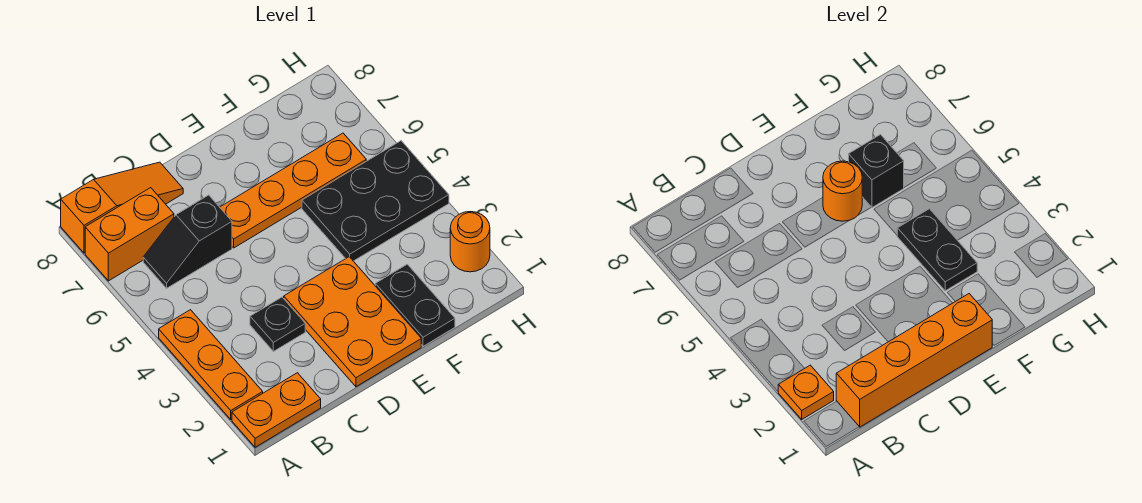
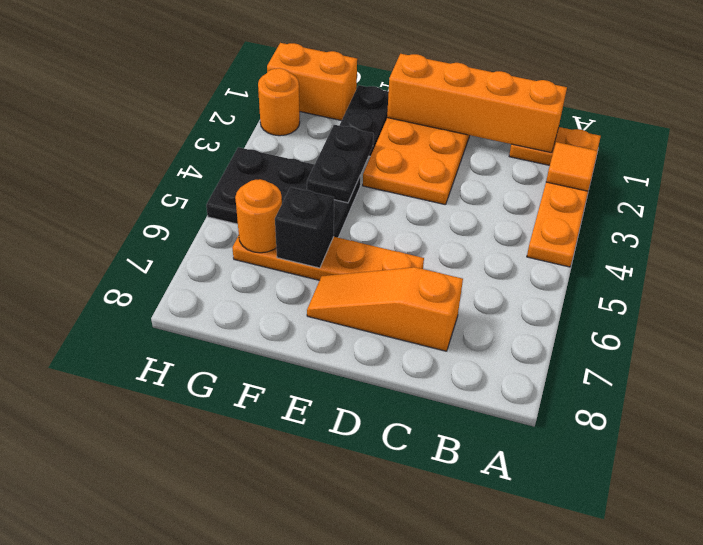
orange plate A2 level 2 -> orange tile A2 level 2
orange brick A7:B7 level 1 -> orange brick G1:H1 level 1
orange slope A8:C8 level 1 top A -> orange slope C7:E7 level 1 top C
black slope B6:C6 level 1 top C -> none
black plate C3 level 1 -> none
orange round brick E6 level 2 -> orange round brick G6 level 2

